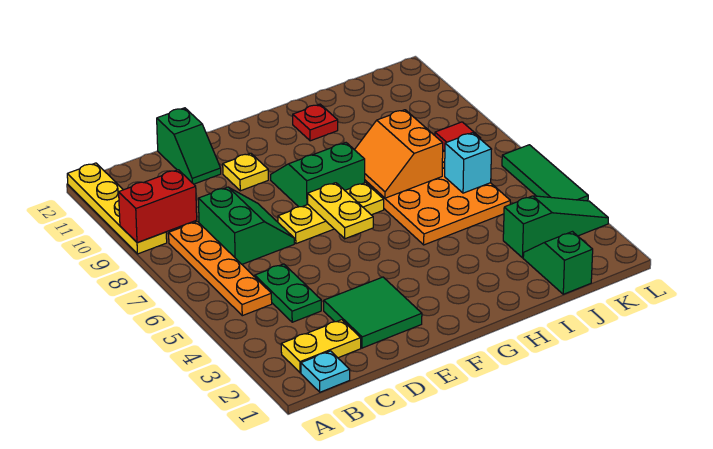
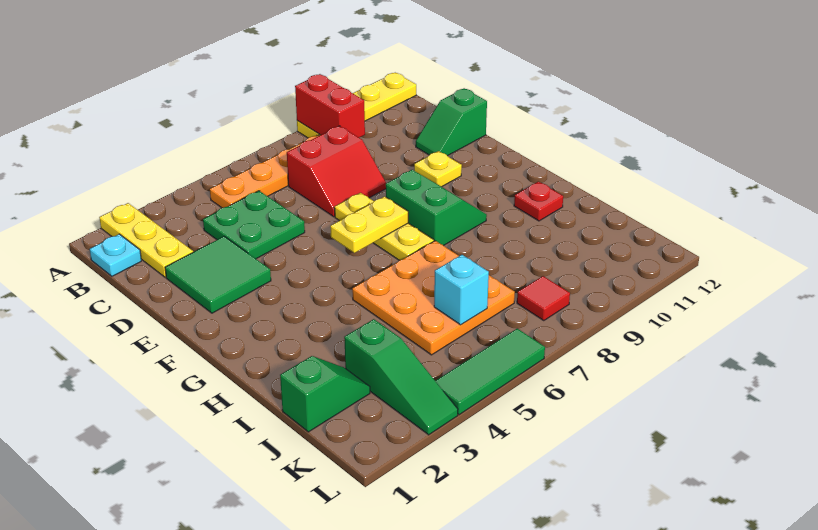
yellow plate B2:C2 level 1 -> yellow plate A2:C2 level 1
green plate C4:C5 level 1 -> green plate C4:D5 level 1
green slope C7:D8 level 1 top C -> red slope C7:D8 level 1 top C
orange slope H7:I8 level 2 top I -> none

